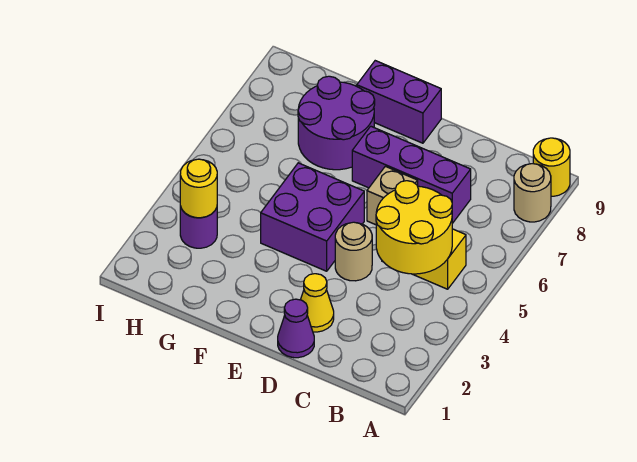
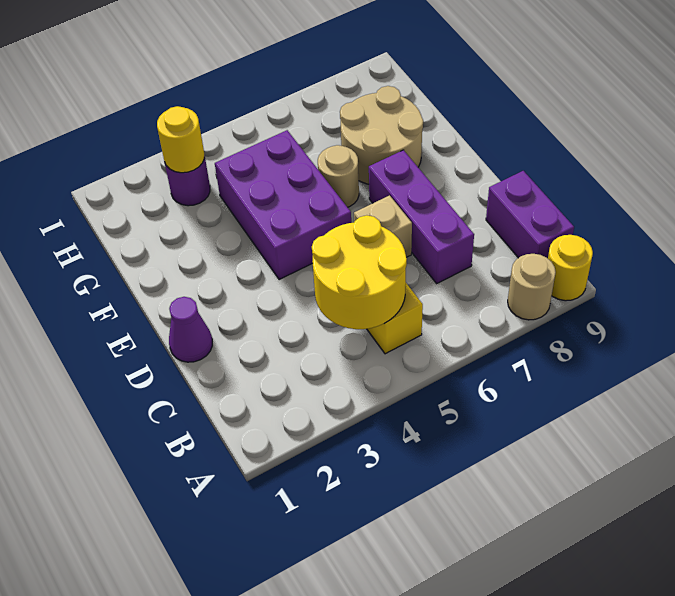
yellow cone D2 level 1 -> none
tan round brick D4 level 1 -> tan round brick F6 level 1
purple brick E4:F5 level 1 -> purple brick E4:G5 level 1
purple brick E9:F9 level 1 -> purple brick B9:C9 level 1
purple round brick F7:G8 level 1 -> tan round brick F7:G8 level 1

